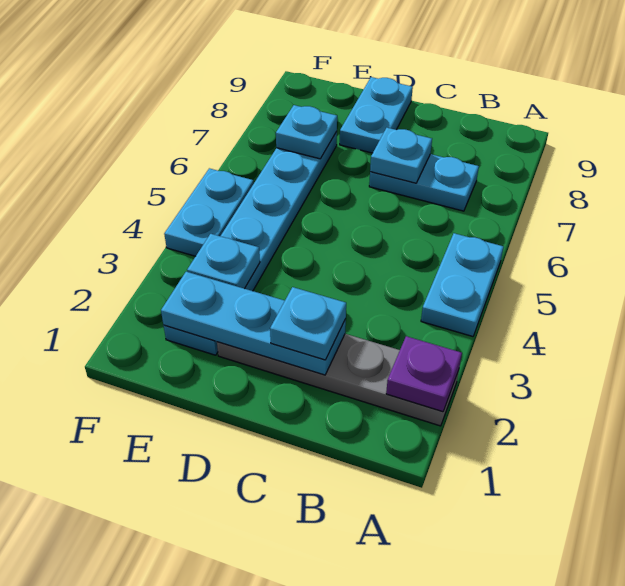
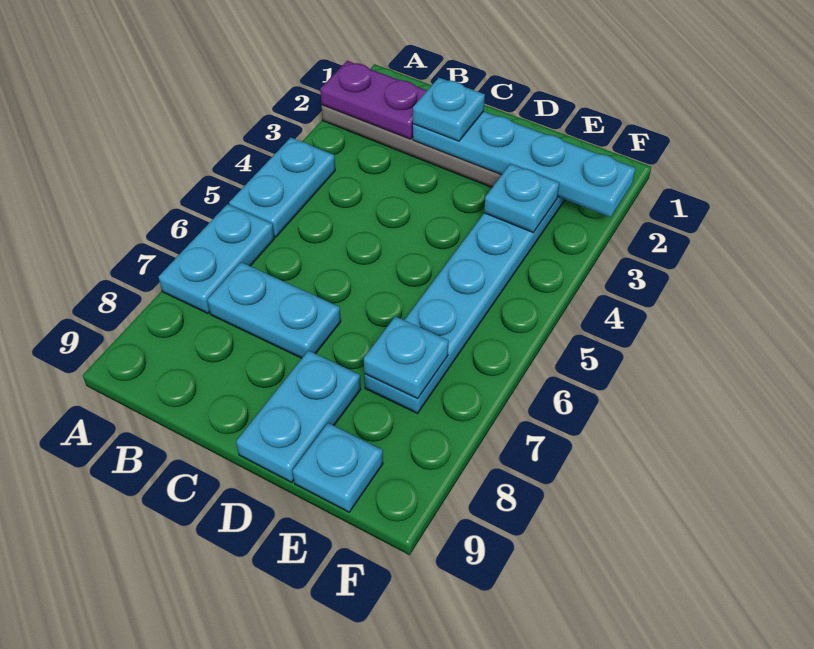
purple plate A2 level 2 -> purple plate A2:B2 level 2
cyan plate C2:E2 level 2 -> cyan plate C2:F2 level 2
cyan plate C7 level 2 -> cyan plate E9 level 1
cyan plate F4:F5 level 1 -> cyan plate A6:A7 level 1

